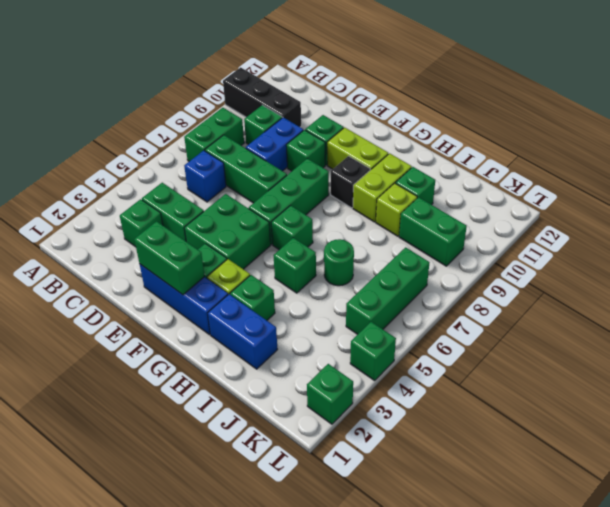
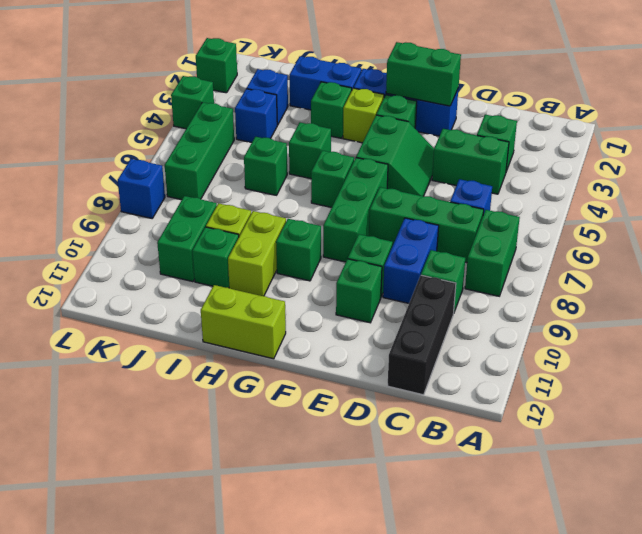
black brick A10:C10 level 1 -> black brick C10:C12 level 1
green brick E4:F5 level 1 -> green slope E4:F5 level 1 top F
lime brick F10:G10 level 1 -> lime brick G12:H12 level 1
black brick G9 level 1 -> green brick G9 level 1
green round brick I6 level 1 -> green brick I6 level 1
none -> blue brick J3 level 1
none -> blue brick J4 level 1
green brick J9:K9 level 1 -> green brick J9:J10 level 1
none -> blue brick L8 level 1

